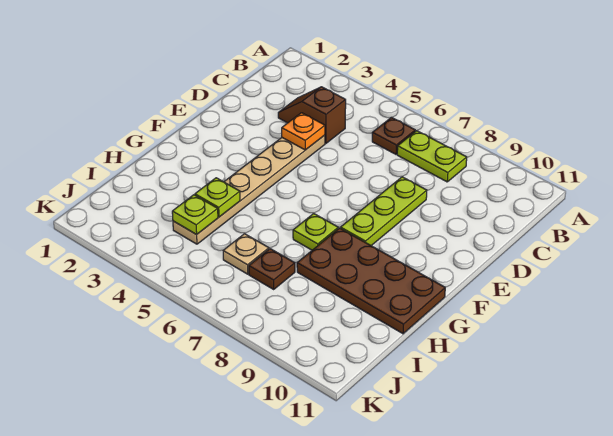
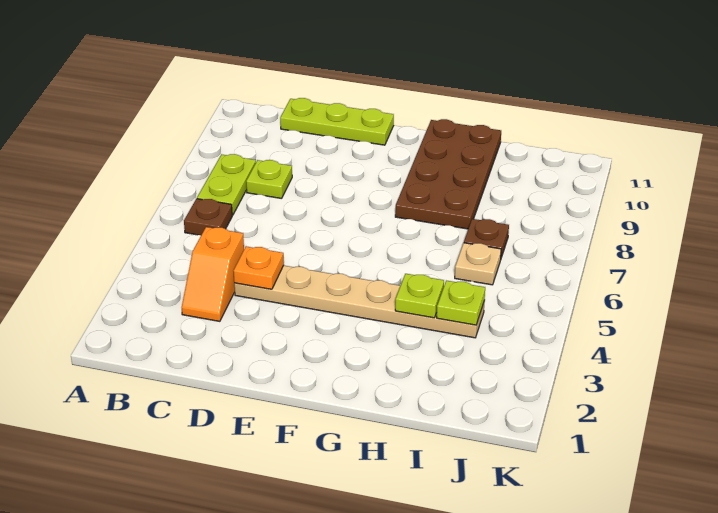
brown slope C3:C4 level 1 top 4 -> orange slope C3:C4 level 1 top 4
lime plate D8:F8 level 1 -> lime plate C11:E11 level 1
lime plate G7 level 1 -> lime plate C8 level 1

